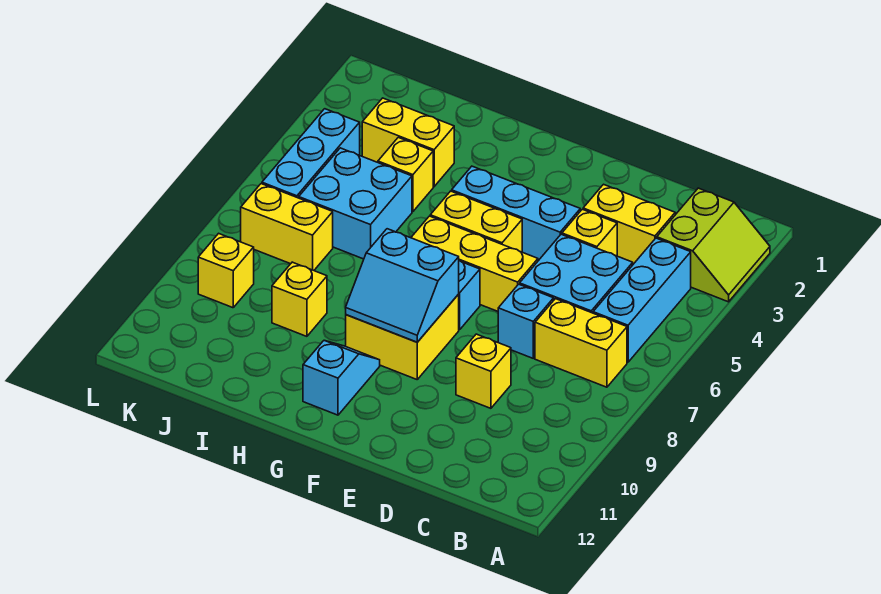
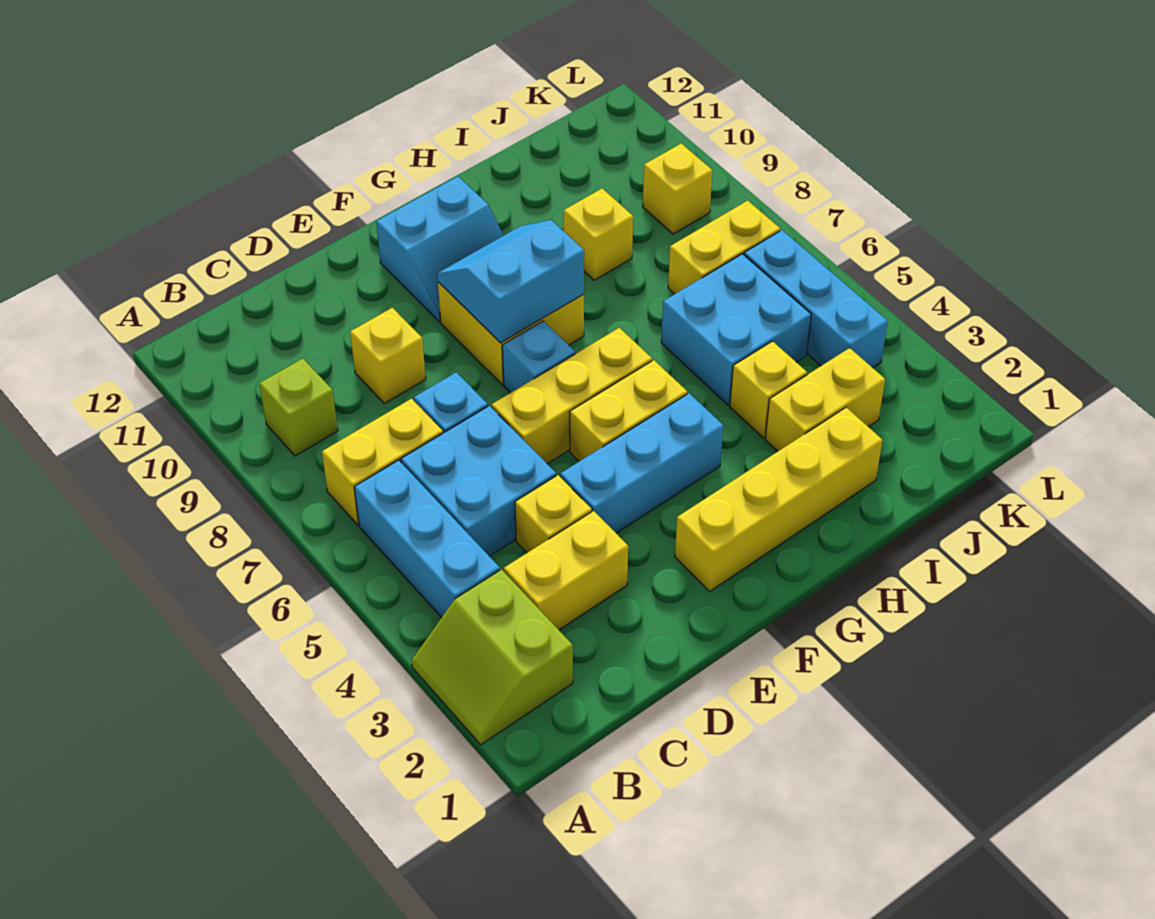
none -> lime brick B9 level 1
none -> yellow brick F2:I2 level 1
cyan slope G10:G11 level 1 top 11 -> cyan slope F10:G11 level 1 top 11

